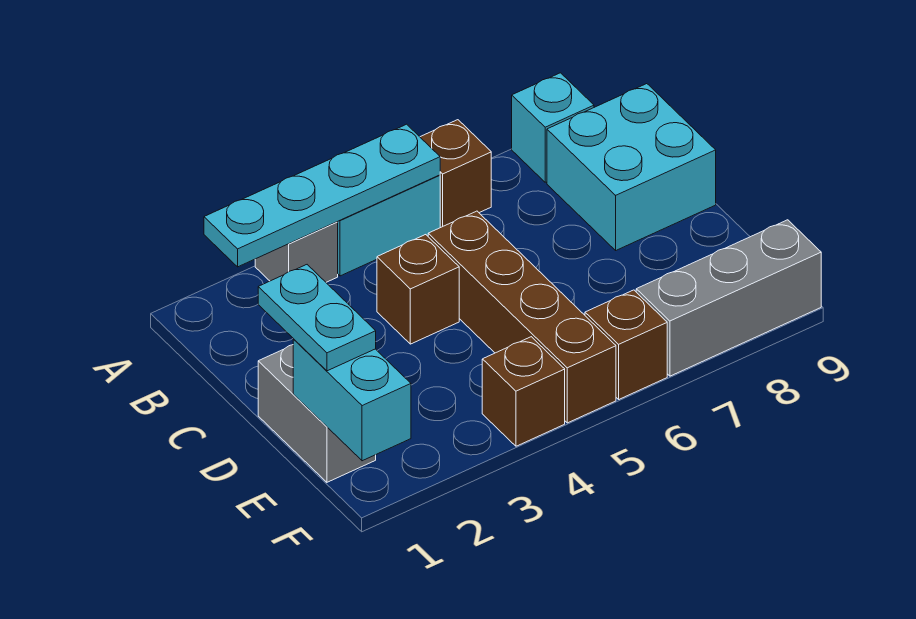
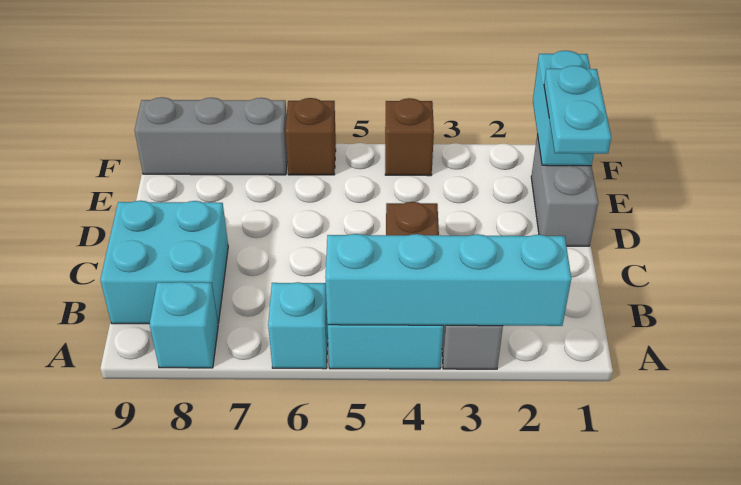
cyan plate A2:A5 level 2 -> cyan brick A2:A5 level 2
brown brick A6 level 1 -> cyan brick A6 level 1
brown brick C5:F5 level 1 -> none

